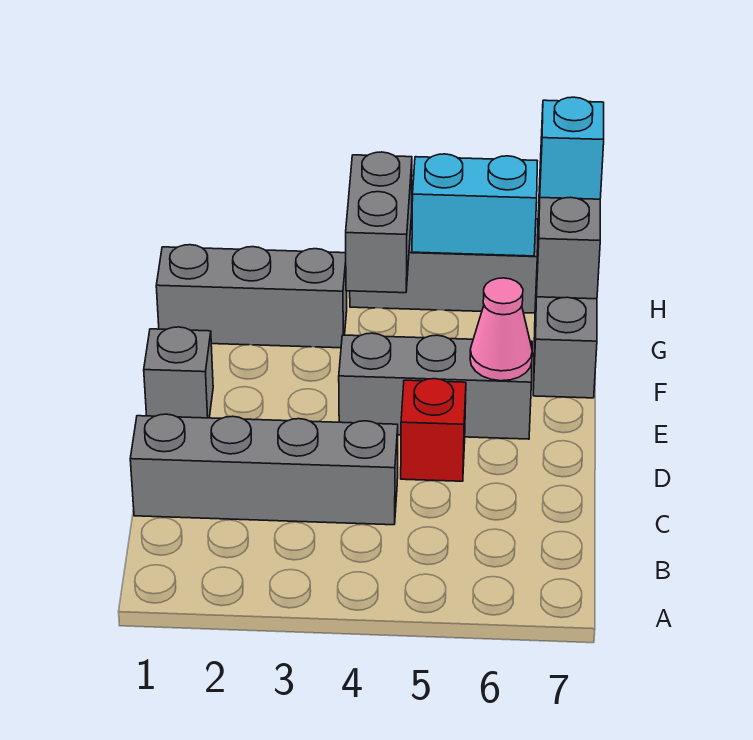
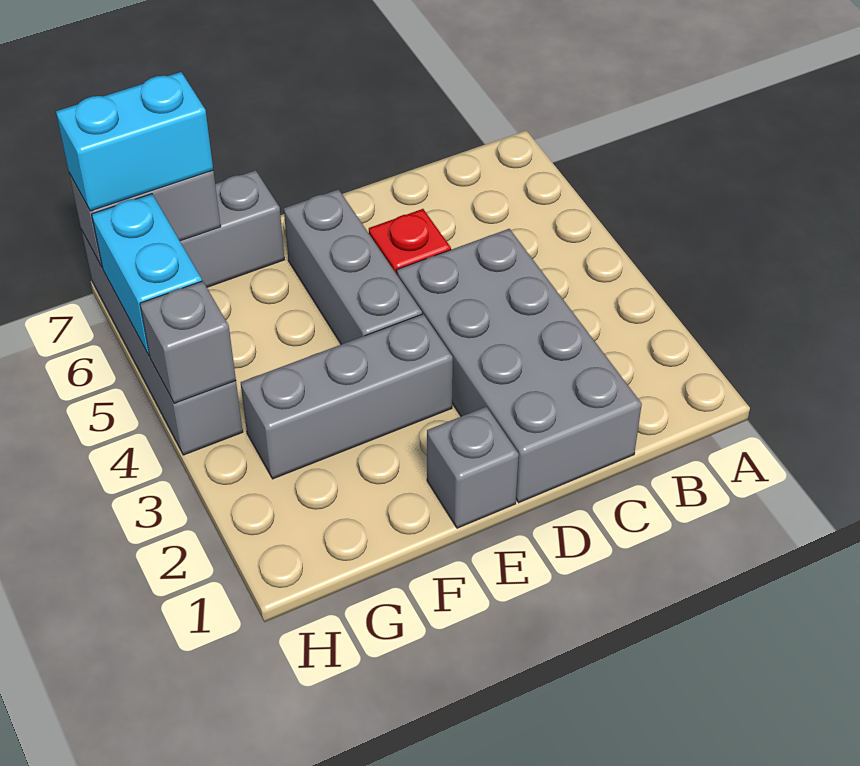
grey brick C1:C4 level 1 -> grey brick C1:D4 level 1
pink cone E6 level 2 -> none
grey brick G1:G3 level 1 -> grey brick E3:G3 level 1
grey brick G4:H4 level 2 -> grey brick H4 level 2
cyan brick H7 level 3 -> cyan brick G7:H7 level 3

